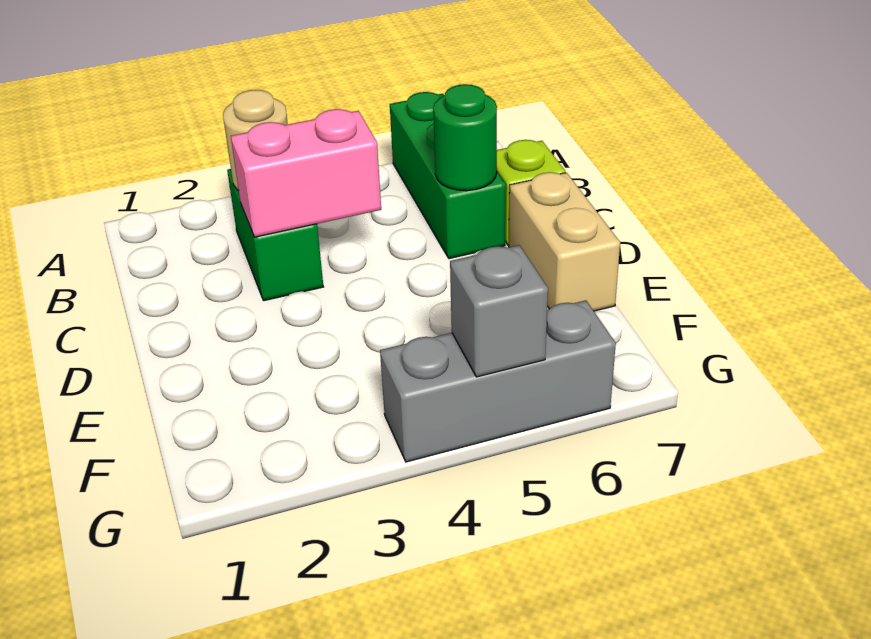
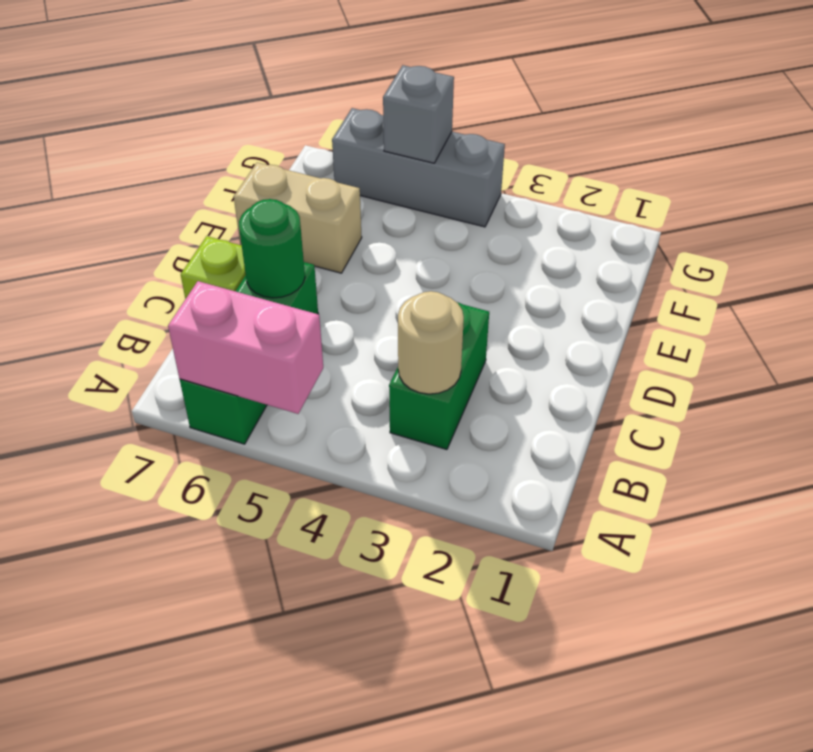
pink brick C3:C4 level 2 -> pink brick A5:A6 level 2
tan brick D7:E7 level 1 -> tan brick E6:E7 level 1

